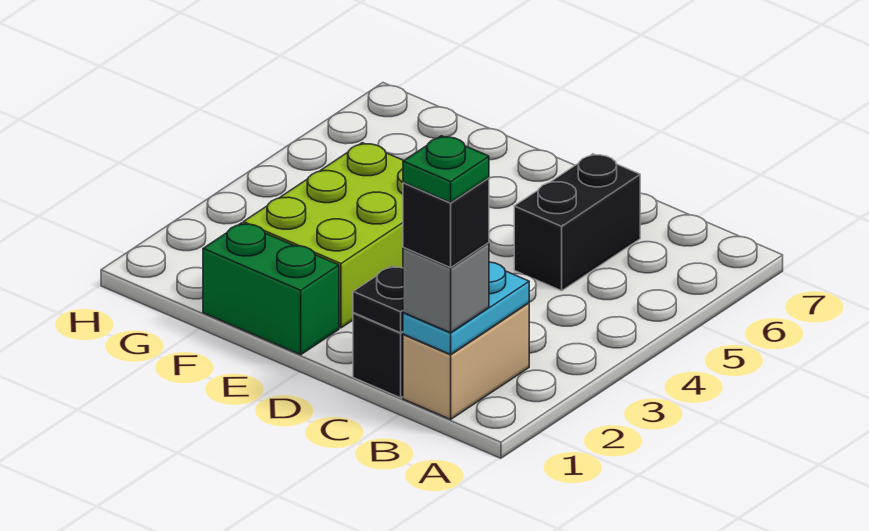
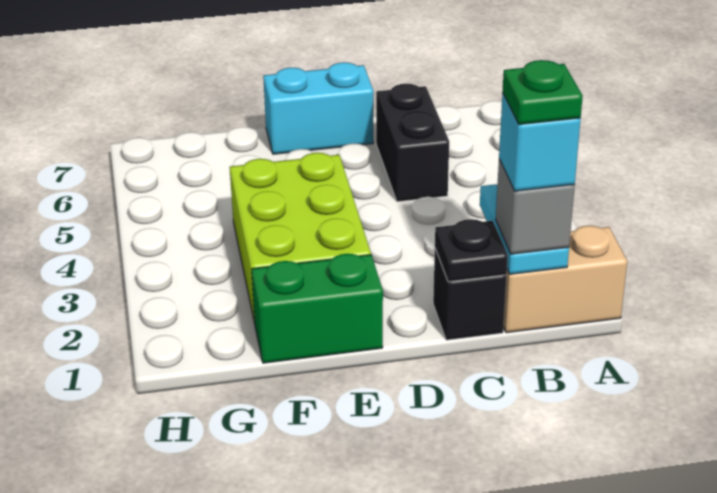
tan brick B1:B2 level 1 -> tan brick A1:B1 level 1
black brick B1 level 4 -> cyan brick B1 level 4
none -> cyan brick D7:E7 level 1

